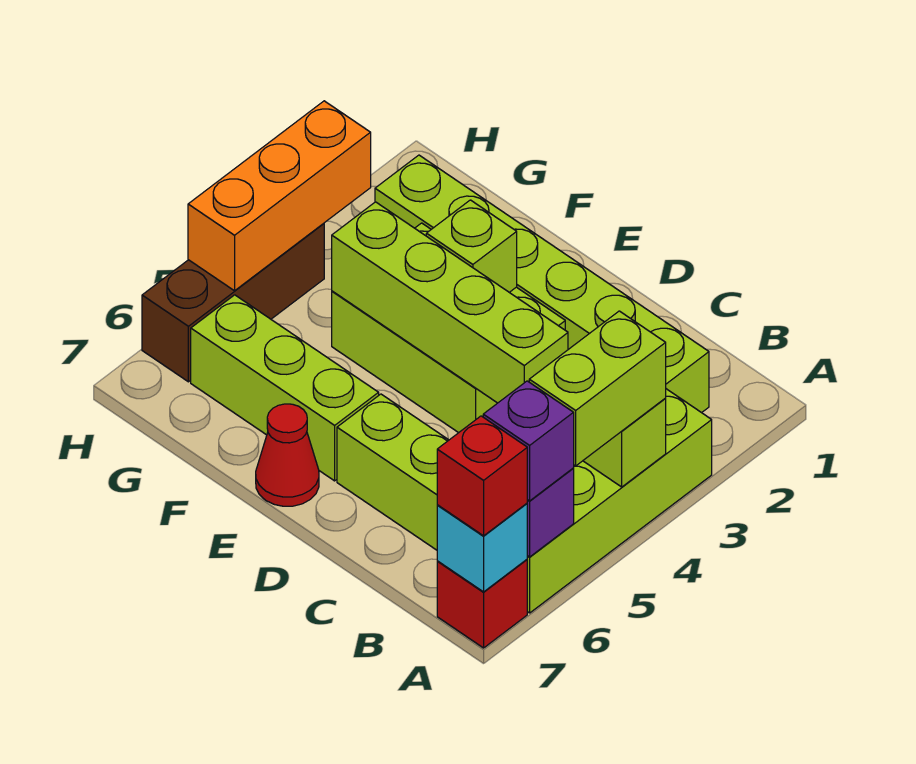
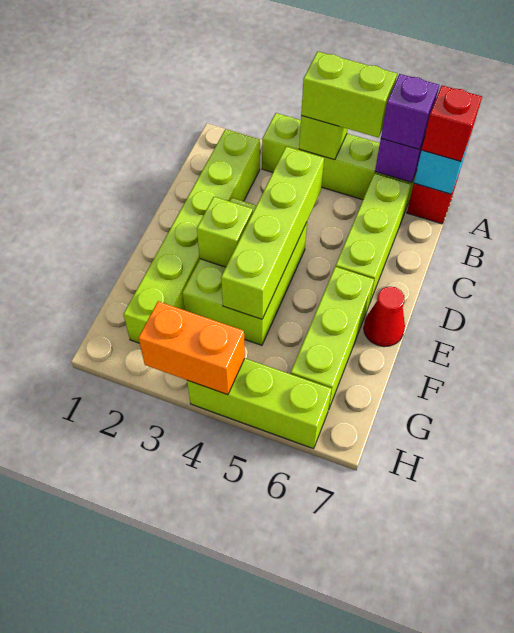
orange brick H3:H5 level 2 -> orange brick H3:H4 level 2
brown brick H4:H6 level 1 -> lime brick H4:H6 level 1

